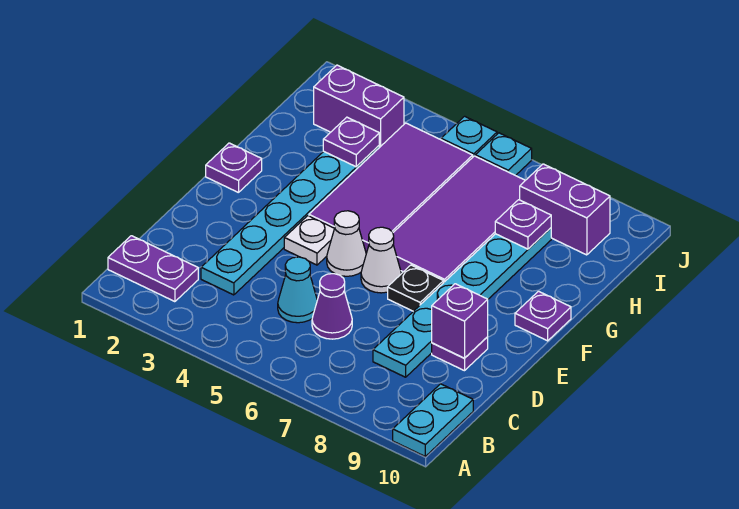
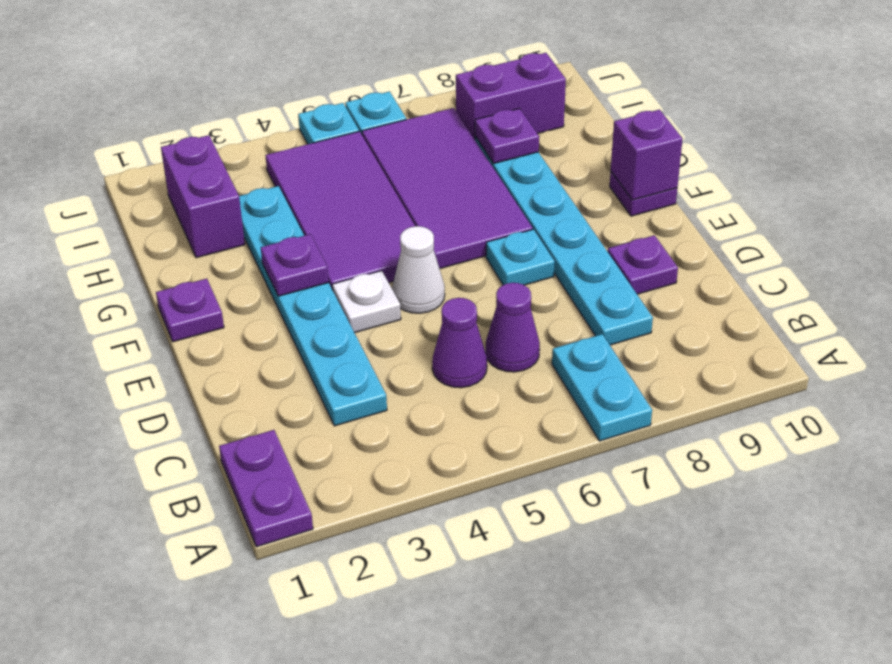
cyan plate A10:B10 level 1 -> cyan plate A7:B7 level 1
purple plate B1:B2 level 1 -> purple plate A1:B1 level 1
cyan cone C5 level 1 -> purple cone C5 level 1
purple brick D9 level 2 -> purple brick F10 level 2
white cone E6 level 1 -> none
black plate E7 level 1 -> cyan plate E7 level 1
purple plate H3 level 2 -> purple plate F3 level 2
purple brick I2:I3 level 1 -> purple brick H2:I2 level 1

